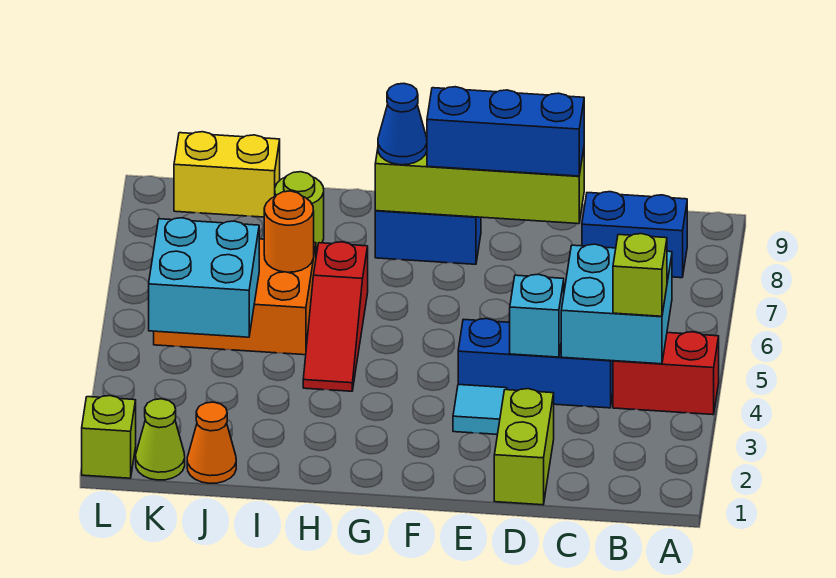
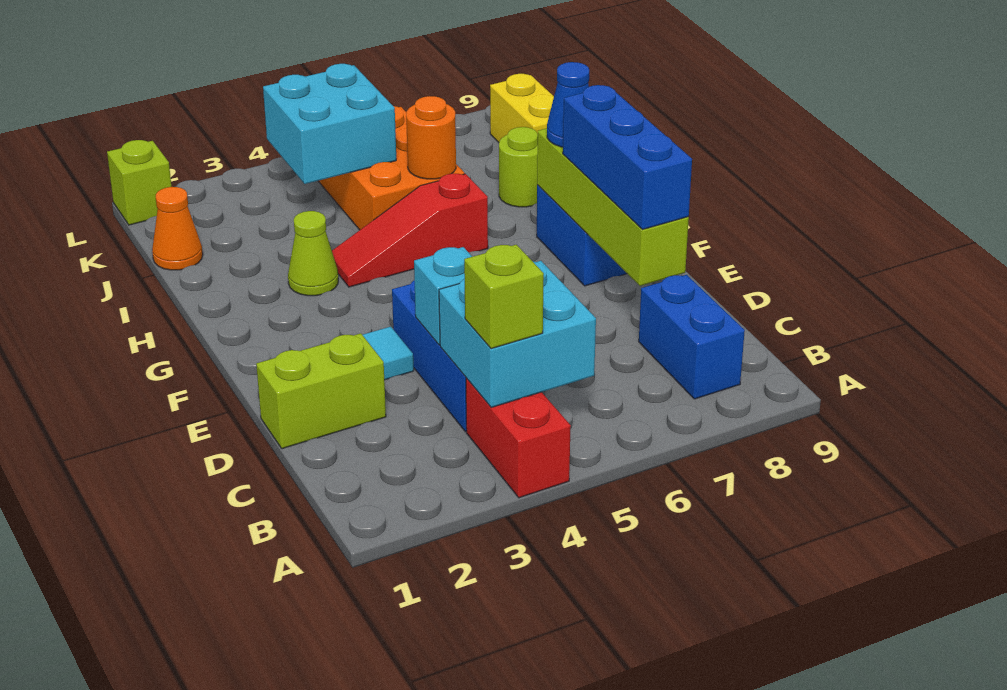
lime cone K1 level 1 -> lime cone H3 level 1

